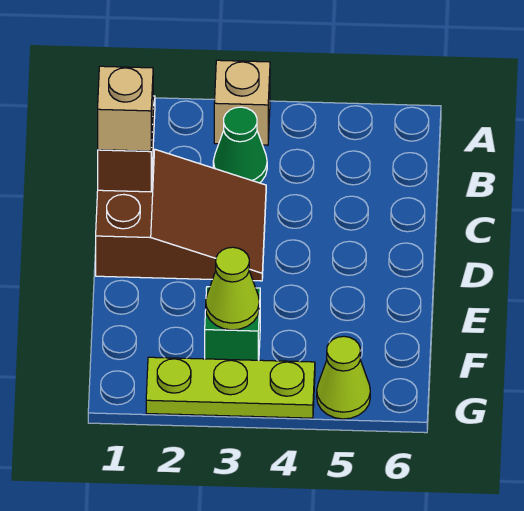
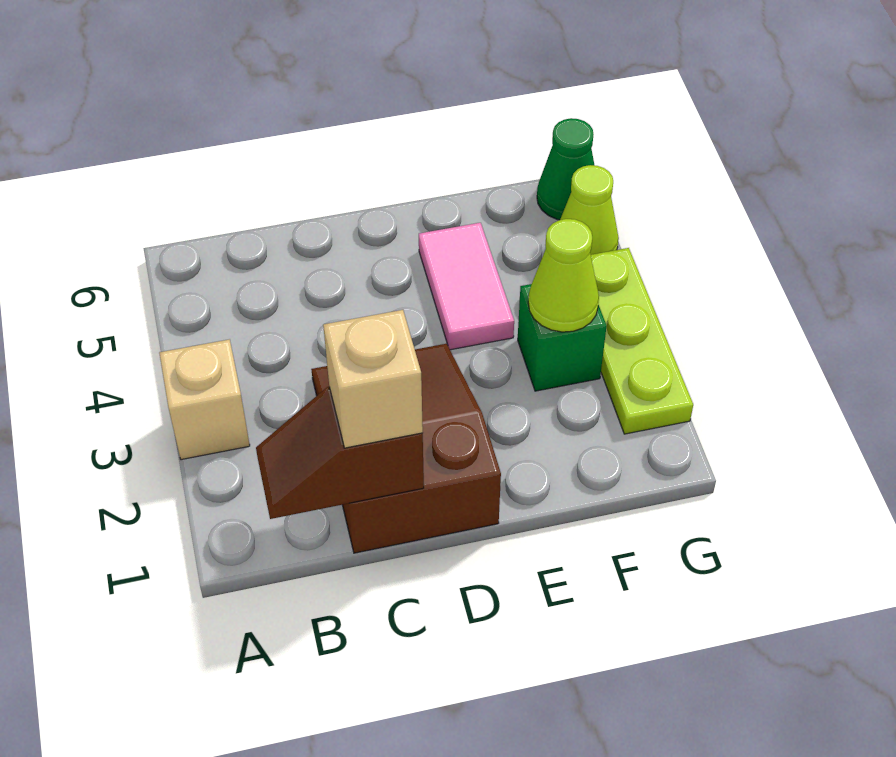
green cone B3 level 1 -> green cone G6 level 1
none -> pink tile E4:E5 level 1

